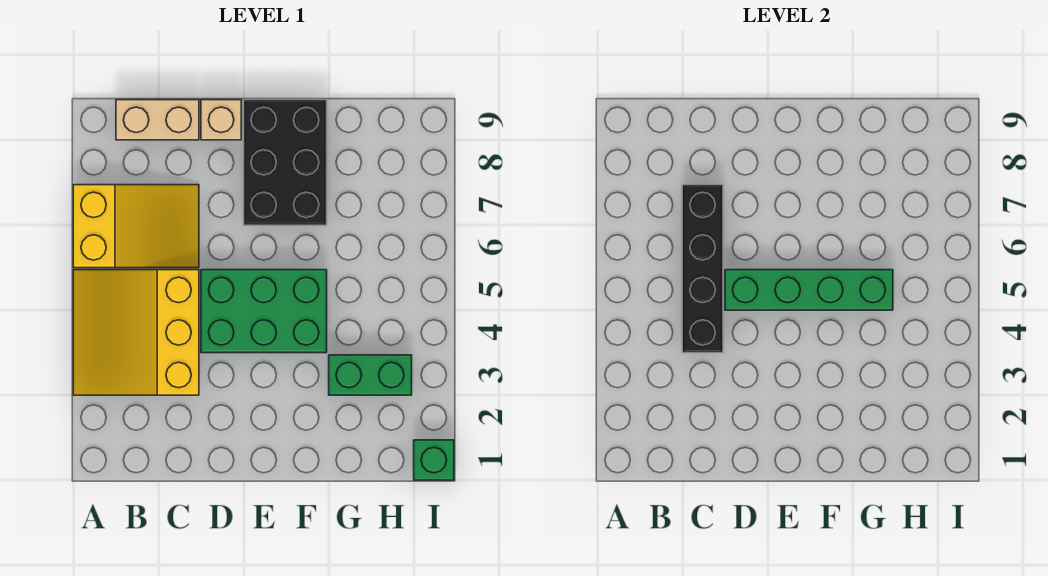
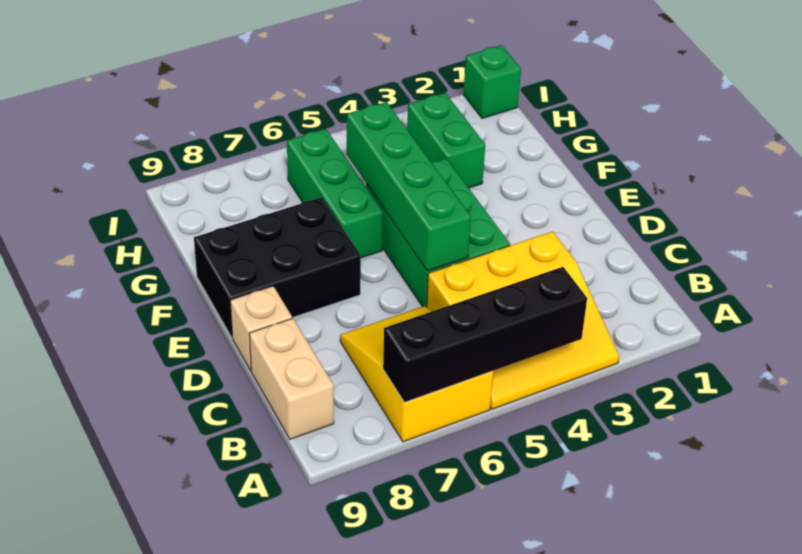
black brick C4:C7 level 2 -> black brick A4:A7 level 2
none -> green brick F6:H6 level 1

